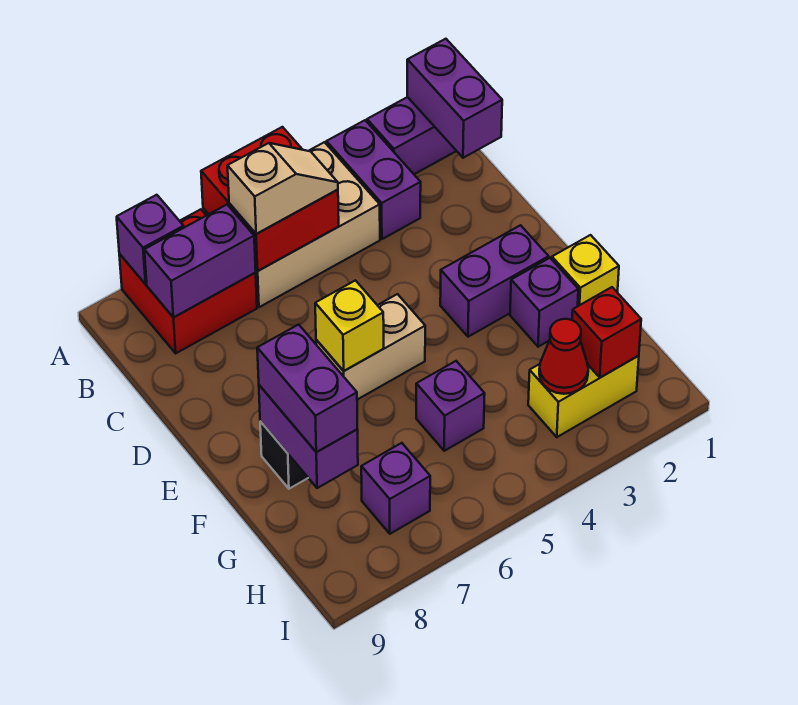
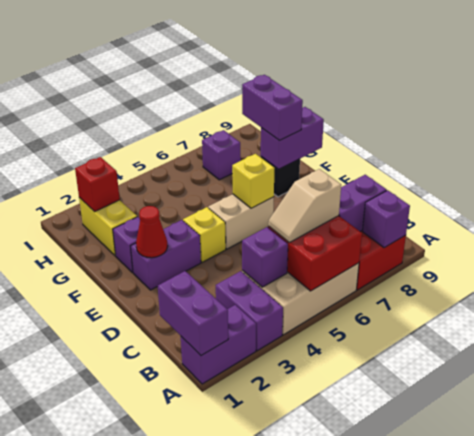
yellow brick F1 level 1 -> yellow brick E4 level 1
purple brick F8:G8 level 2 -> purple brick F8:F9 level 2
purple brick G5 level 1 -> purple brick B4 level 2
yellow brick H2:H3 level 1 -> yellow brick G2:H2 level 1
red cone H3 level 2 -> red cone E2 level 2

